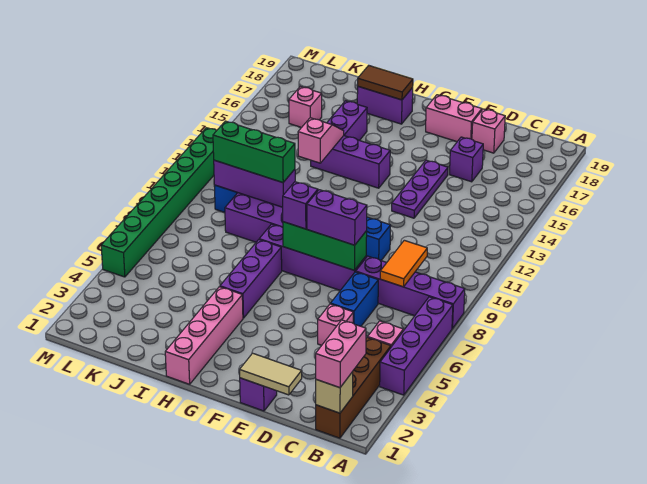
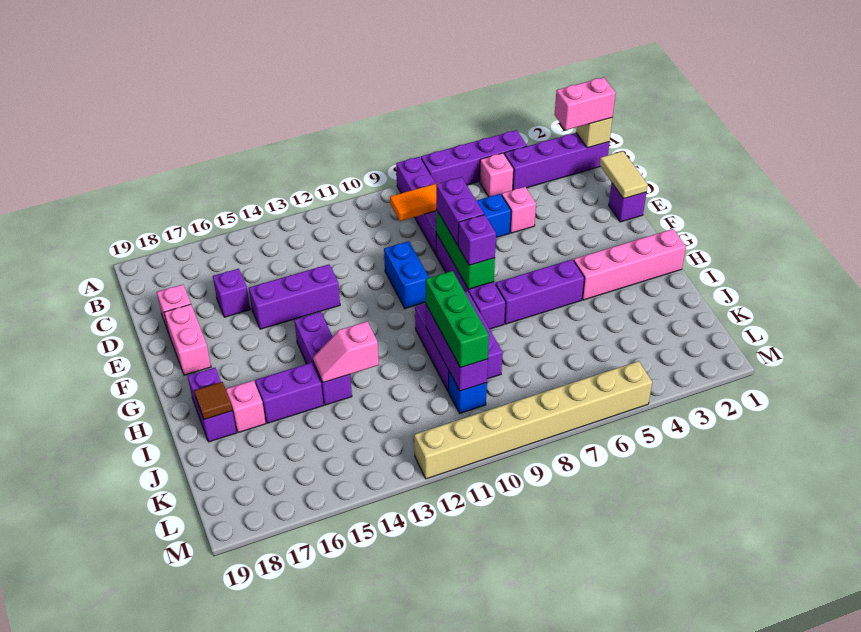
brown brick B1:B4 level 1 -> purple brick B1:B4 level 1
purple plate E13:E15 level 1 -> purple brick E13:E15 level 1
brown tile H18:I18 level 2 -> brown tile I18 level 2
pink brick K16 level 1 -> pink brick I17 level 1
green brick M5:M12 level 1 -> tan brick M5:M12 level 1

